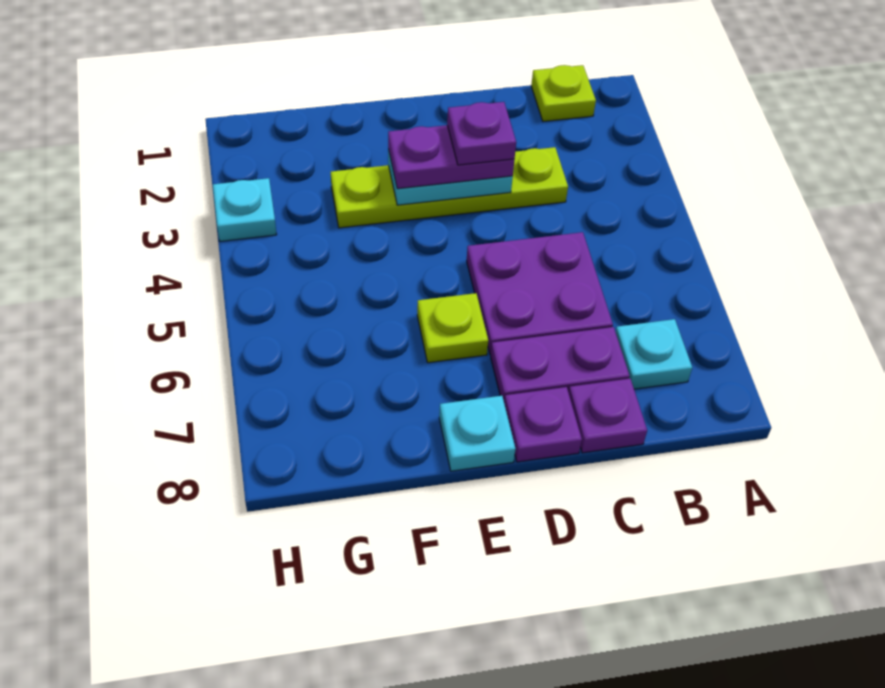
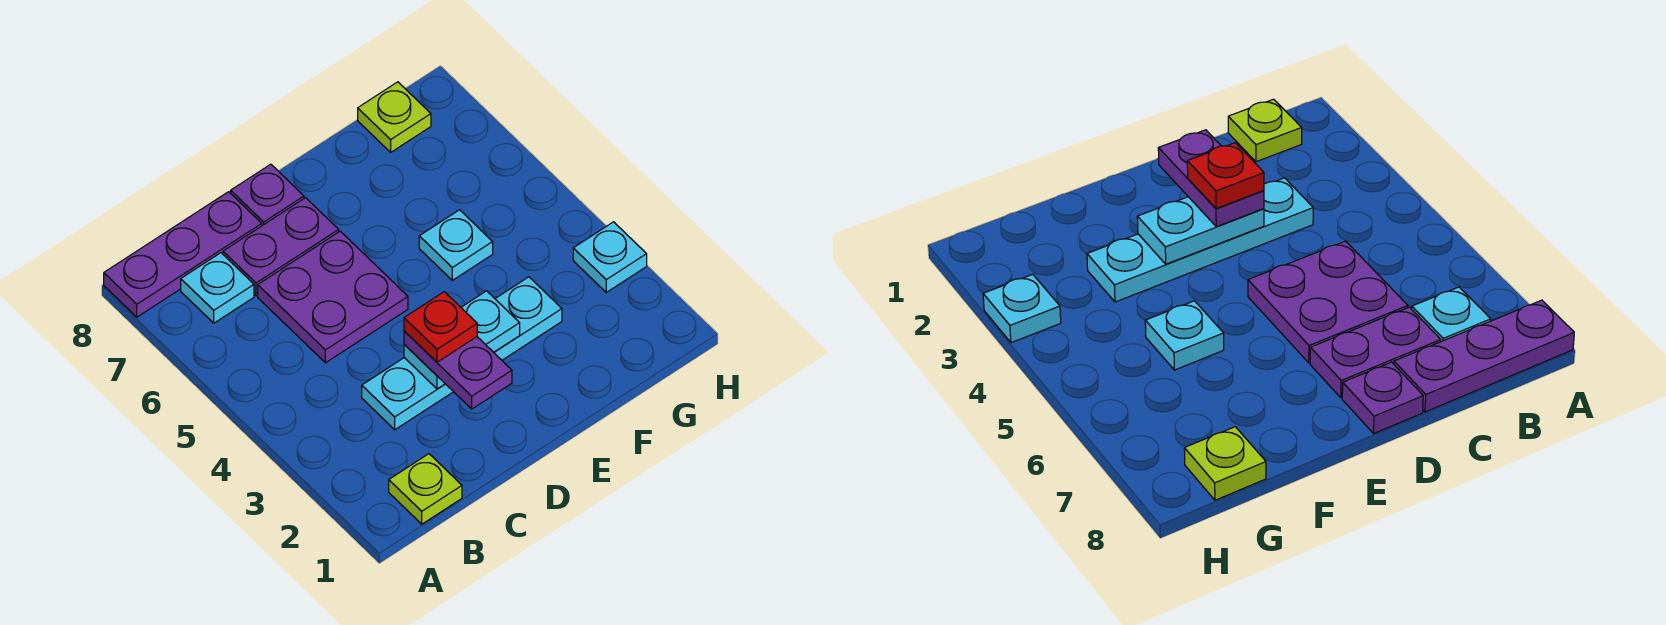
lime plate C3:F3 level 1 -> cyan plate C3:F3 level 1
purple plate C8 level 1 -> purple plate A8:C8 level 1
purple plate D3:E3 level 3 -> purple plate D2:D3 level 3
purple plate D3 level 4 -> red plate D3 level 4
lime plate E6 level 1 -> lime plate G8 level 1
cyan plate E8 level 1 -> cyan plate F5 level 1

